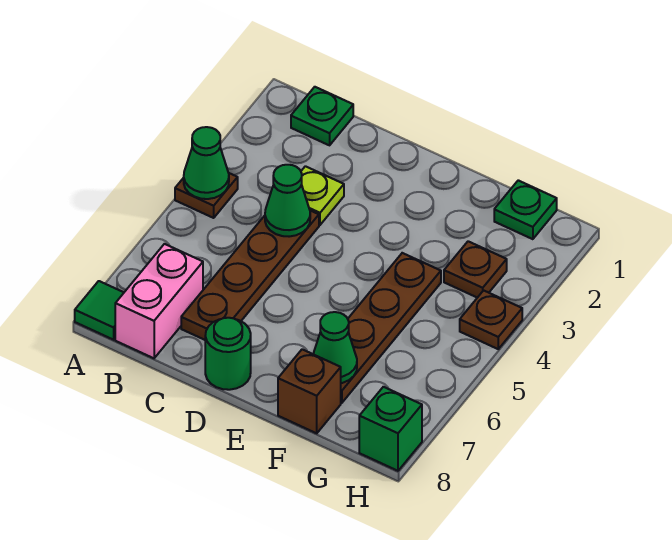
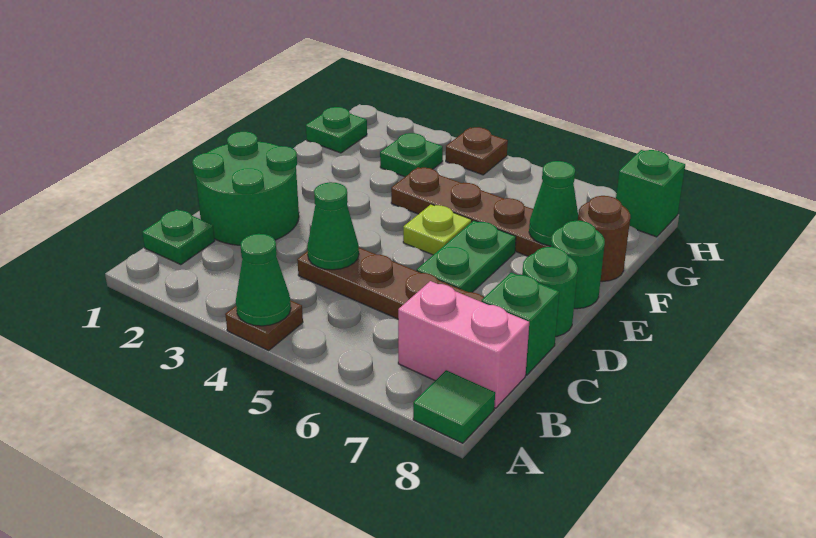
none -> green round brick C1:D2 level 1
lime plate C3 level 1 -> lime plate E5 level 1
none -> green brick C8 level 1
none -> green plate D6:E6 level 1
none -> green round brick E8 level 1
brown brick F8 level 1 -> brown round brick F8 level 1
brown plate G3 level 1 -> green plate G3 level 1

